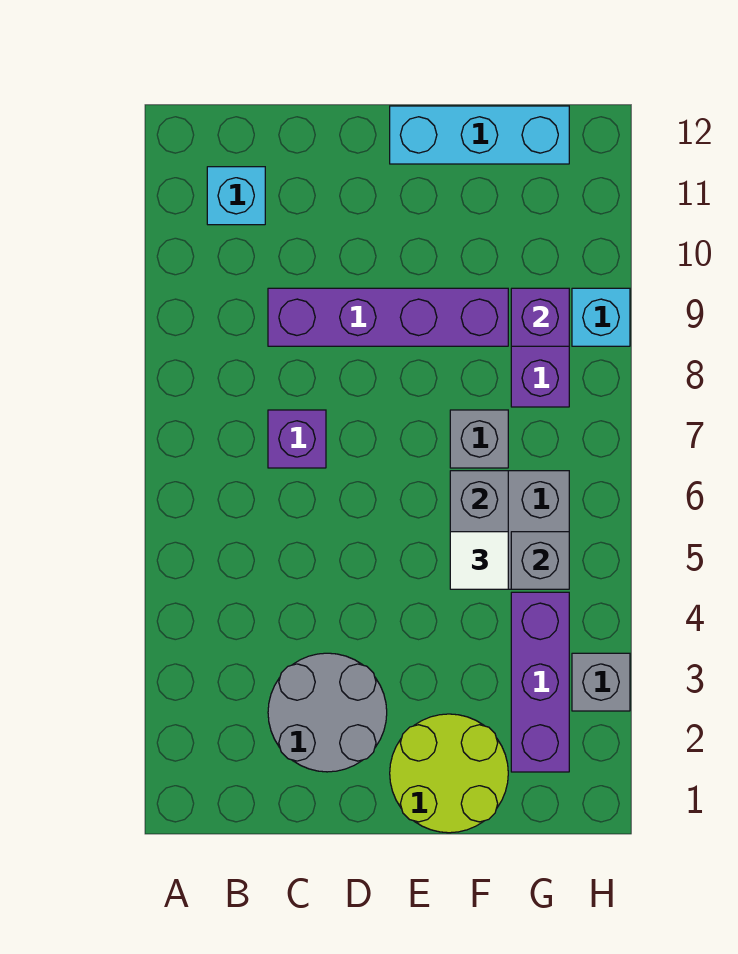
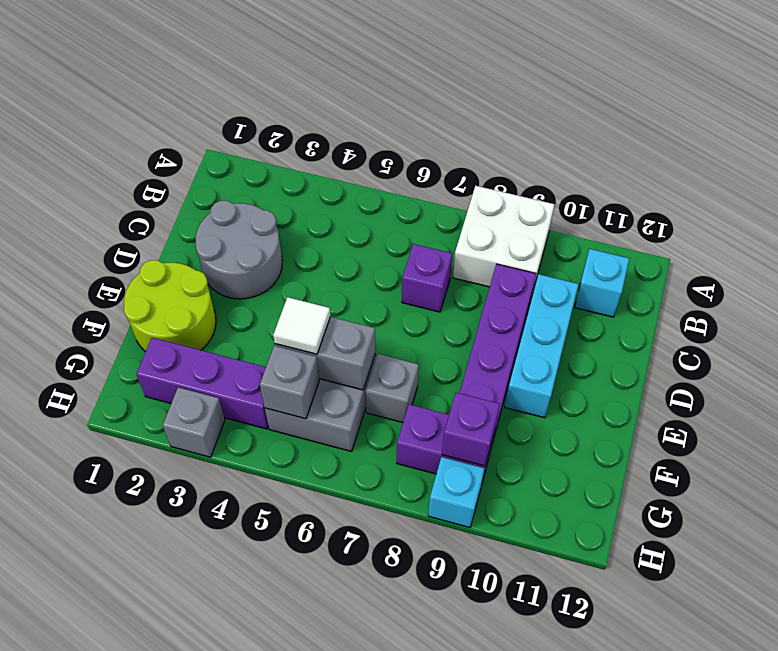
none -> white brick A8:B9 level 1
cyan brick E12:G12 level 1 -> cyan brick C10:E10 level 1

